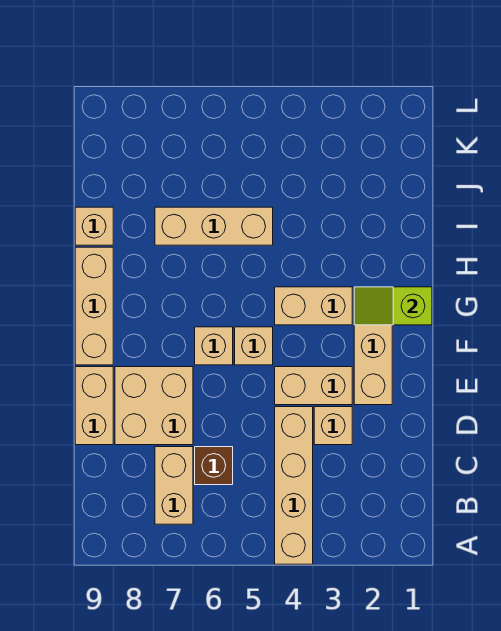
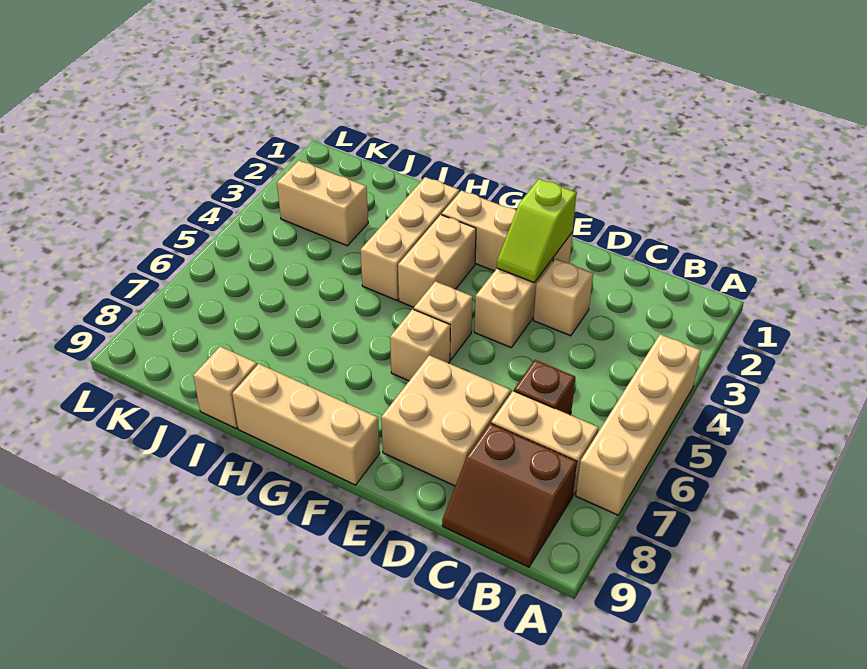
tan brick A4:D4 level 1 -> tan brick A4:A7 level 1
none -> brown slope B8:C9 level 1 top 8
tan brick D9:E9 level 1 -> tan brick J3:K3 level 1
lime slope G1:G2 level 2 top 1 -> lime slope E2:E3 level 2 top 2
tan brick I5:I7 level 1 -> tan brick H2:H4 level 1

